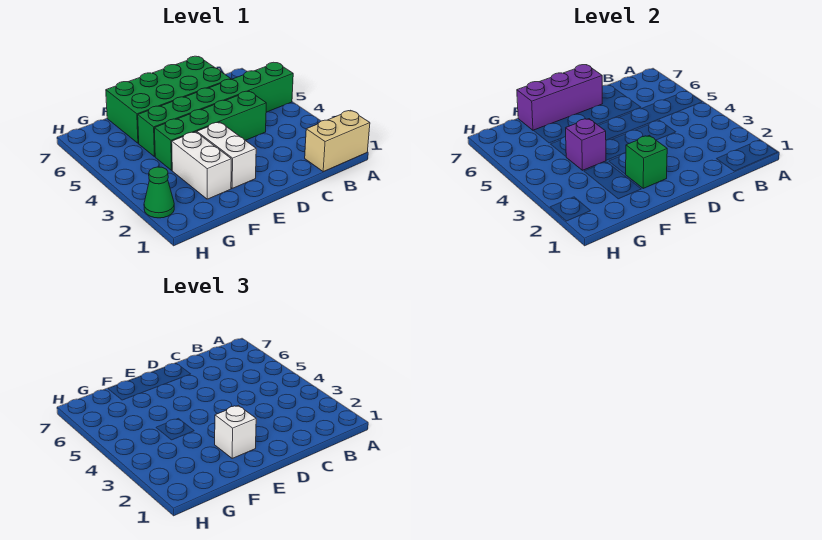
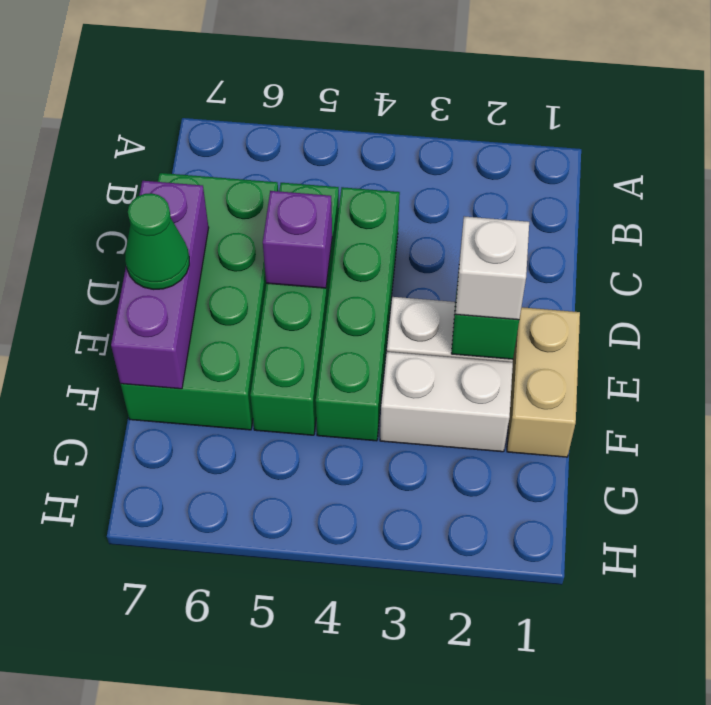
tan brick A1:B1 level 1 -> tan brick E1:F1 level 1
green brick A5:F5 level 1 -> green brick C5:F5 level 1
purple brick F4 level 2 -> purple brick D5 level 2
green cone H2 level 1 -> green cone E7 level 3

